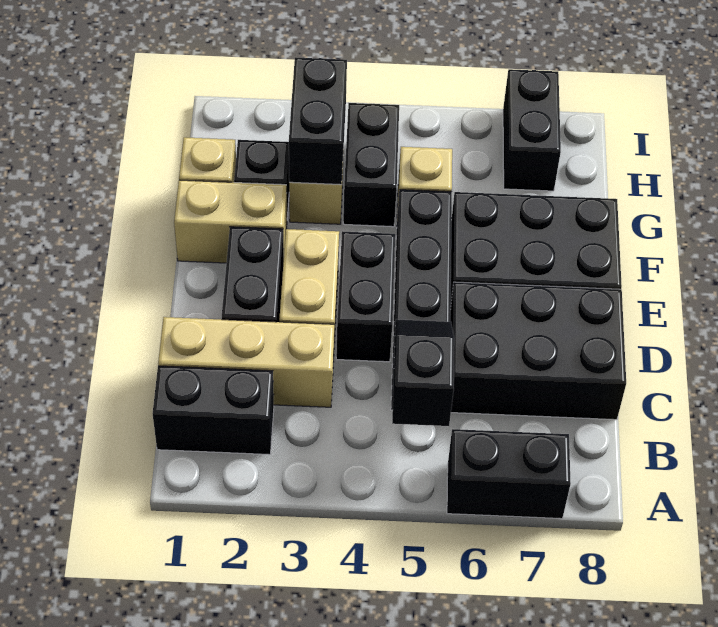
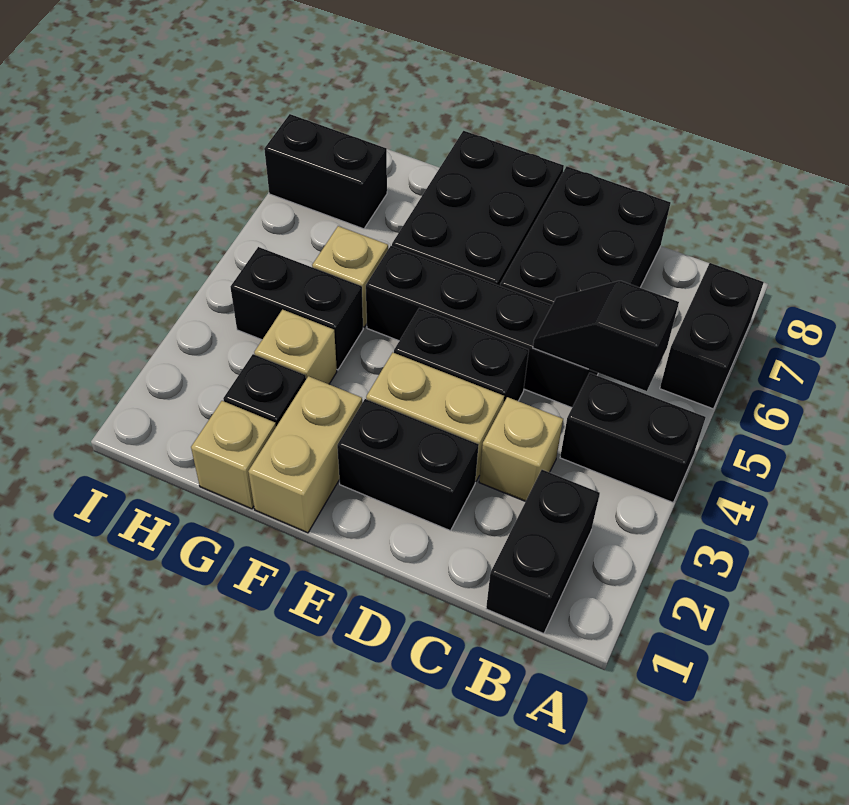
tan brick C1:C3 level 1 -> tan brick C3 level 1
black brick G3:H3 level 2 -> black brick A4:B4 level 1

